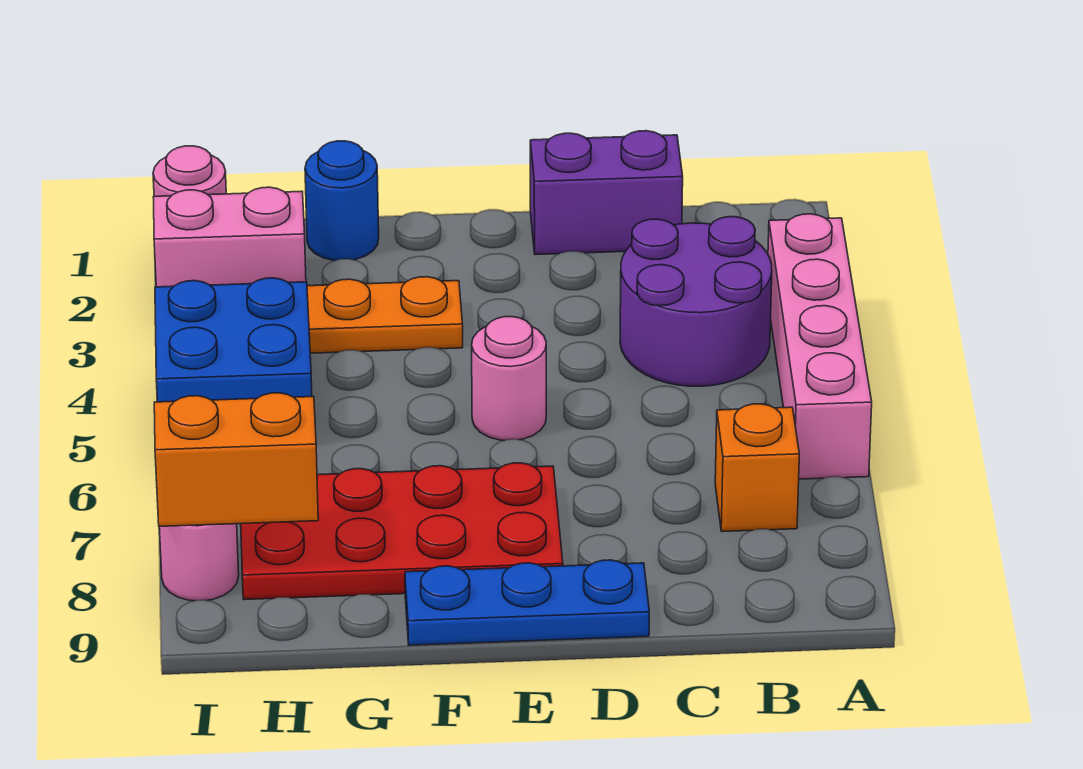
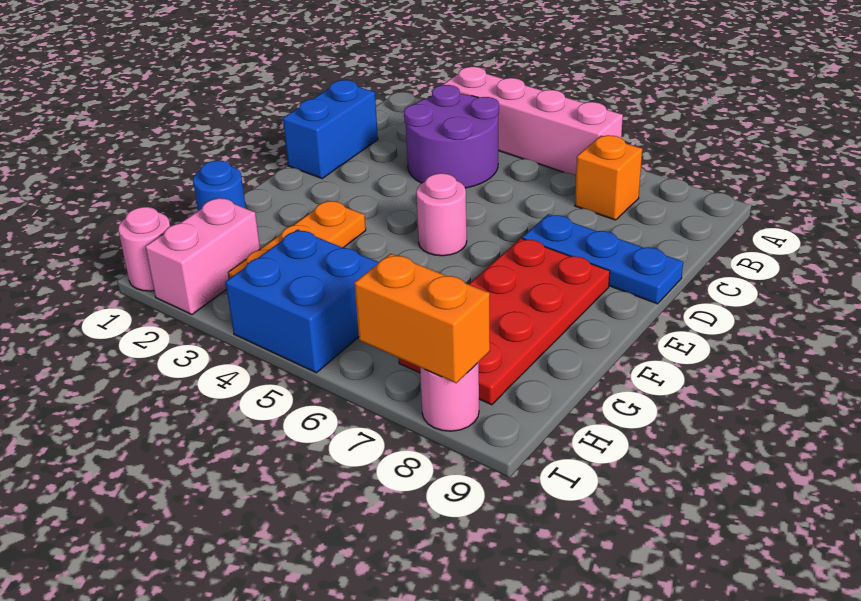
purple brick C1:D1 level 1 -> blue brick C1:D1 level 1
blue plate D9:F9 level 1 -> blue plate D7:D9 level 1
orange brick H8:I8 level 2 -> orange brick I7:I8 level 2

